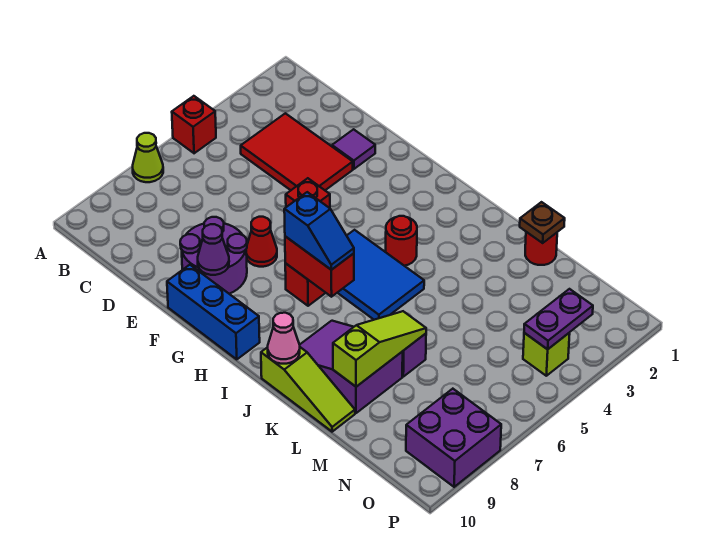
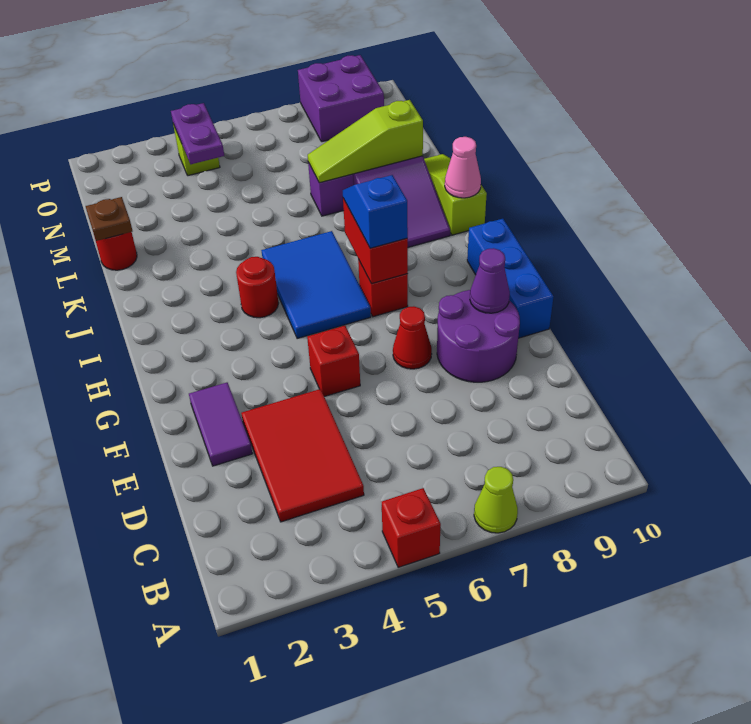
purple tile E2 level 1 -> purple tile E2:F2 level 1
purple plate O3:O4 level 2 -> purple plate N4:O4 level 2

